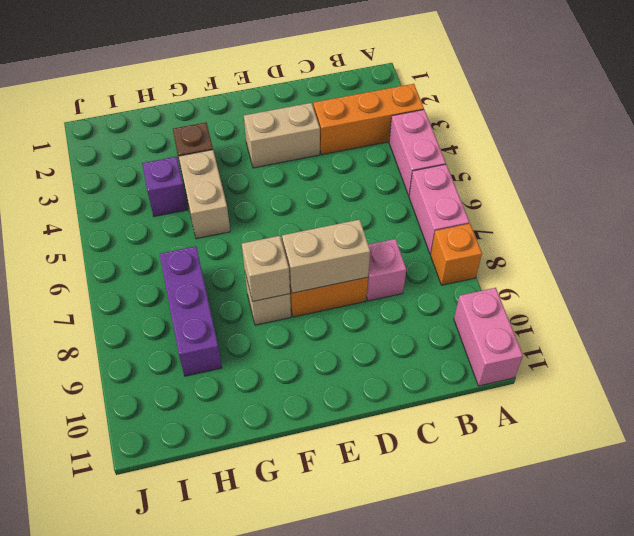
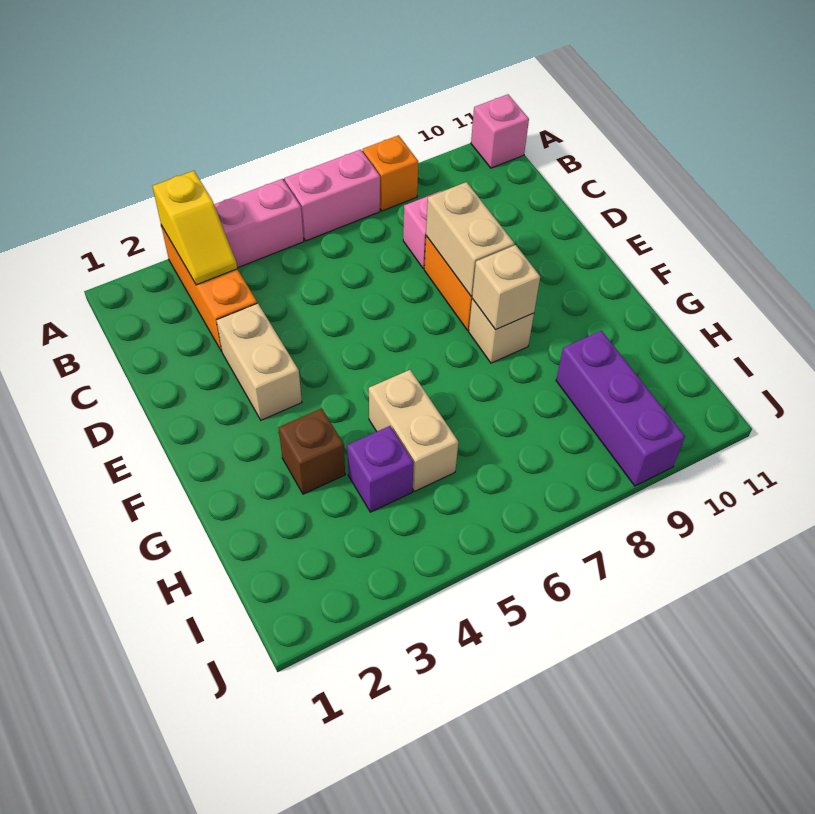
none -> yellow slope A3:B3 level 2 top A
pink brick A10:A11 level 1 -> pink brick A11 level 1
tan brick G4:G5 level 1 -> tan brick G5:H5 level 1
purple brick H7:H9 level 1 -> purple brick H9:J9 level 1

